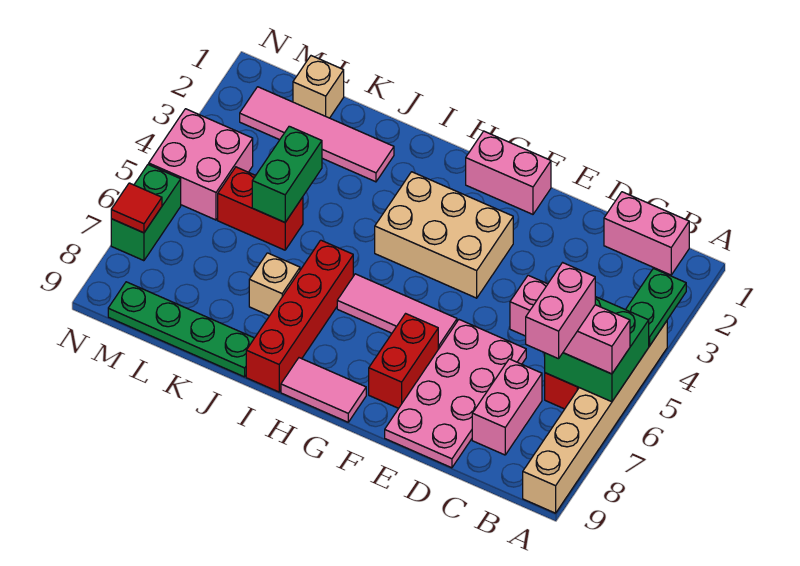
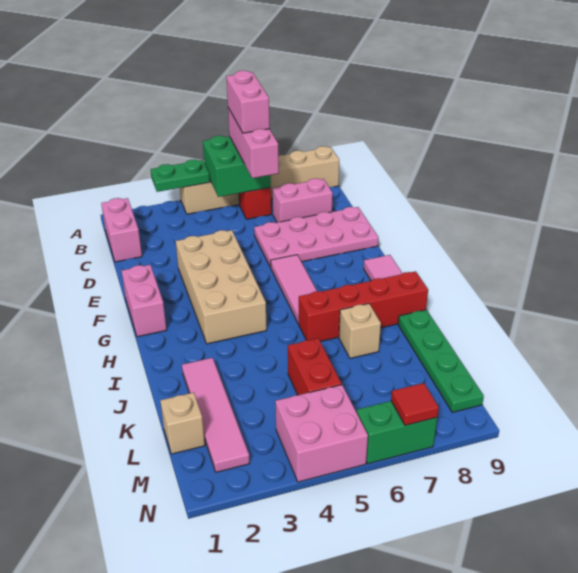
pink brick B6:B7 level 4 -> pink brick A6:B6 level 4
tan brick F3:H4 level 1 -> tan brick E3:H4 level 1
red brick F7:F8 level 1 -> none
green brick K4:K5 level 2 -> none

